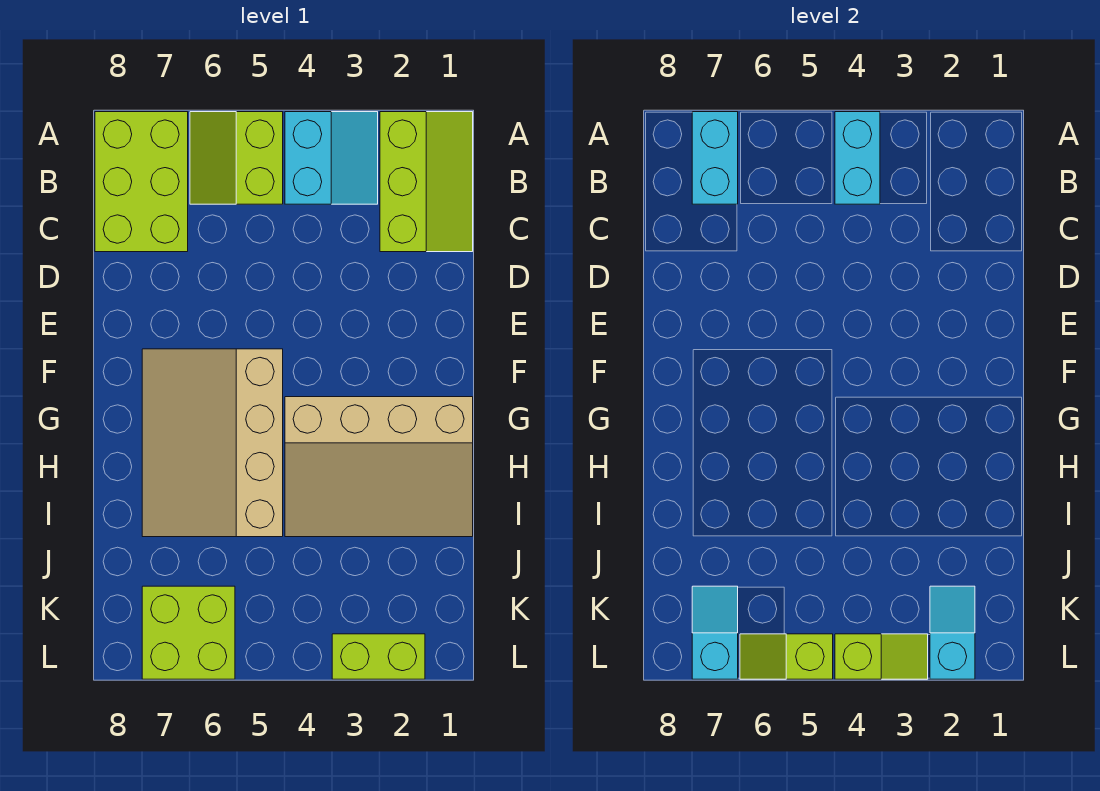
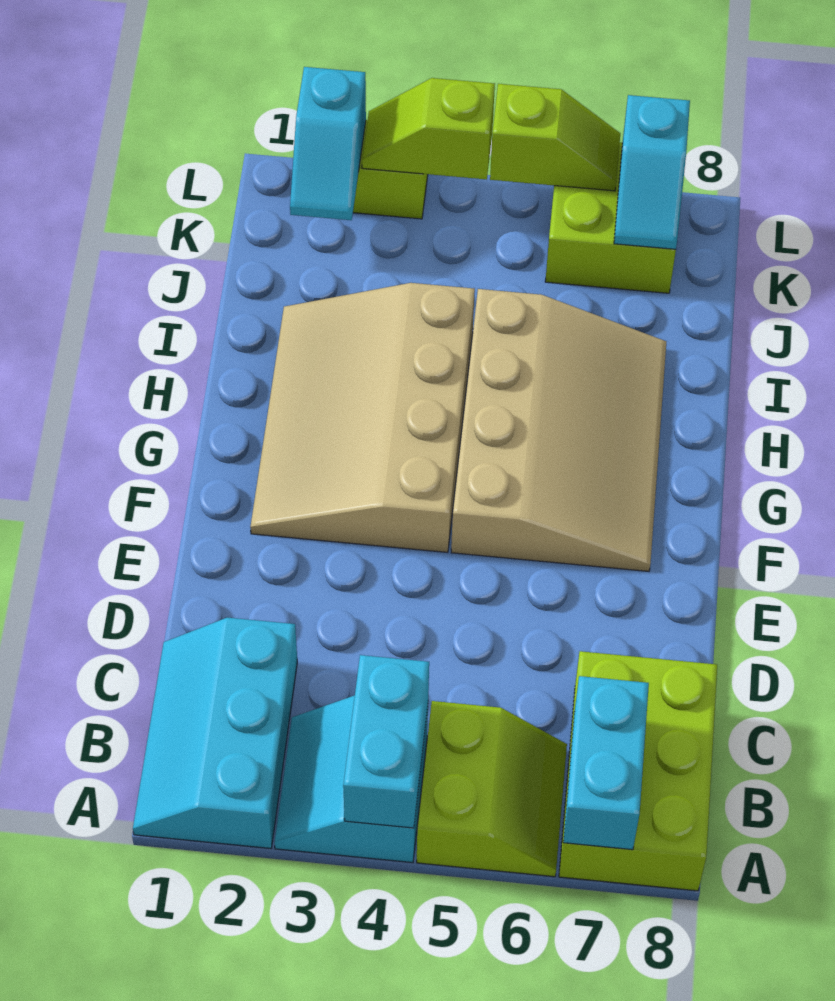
lime slope A1:C2 level 1 top 2 -> cyan slope A1:C2 level 1 top 2
tan slope G1:I4 level 1 top G -> tan slope F2:I4 level 1 top 4

